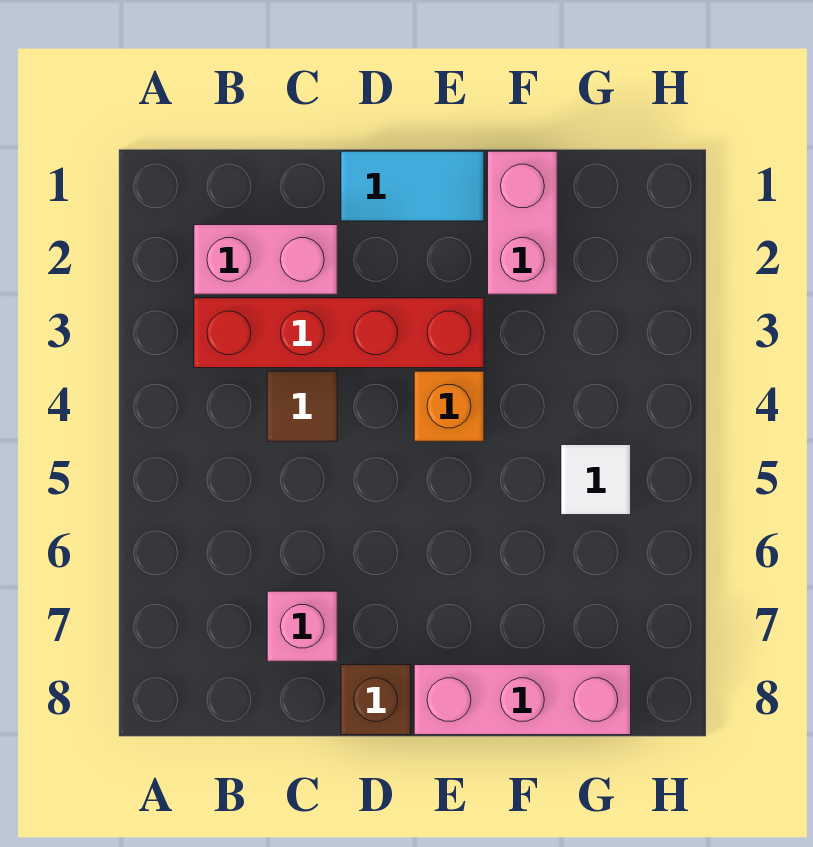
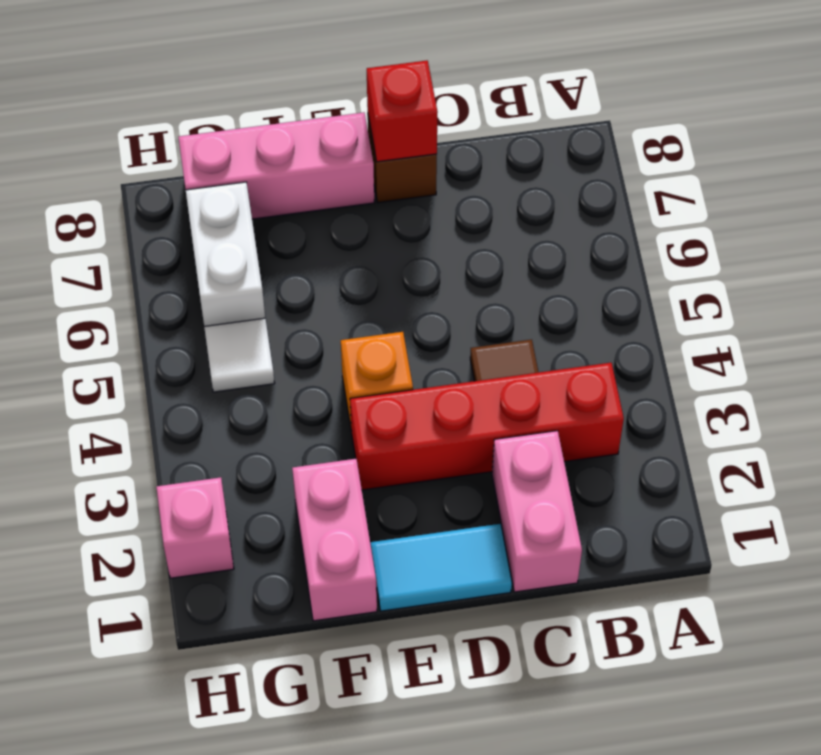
pink brick B2:C2 level 1 -> pink brick C1:C2 level 1
pink brick C7 level 1 -> pink brick H2 level 1
none -> red brick D8 level 2
none -> white brick G6:G7 level 1

